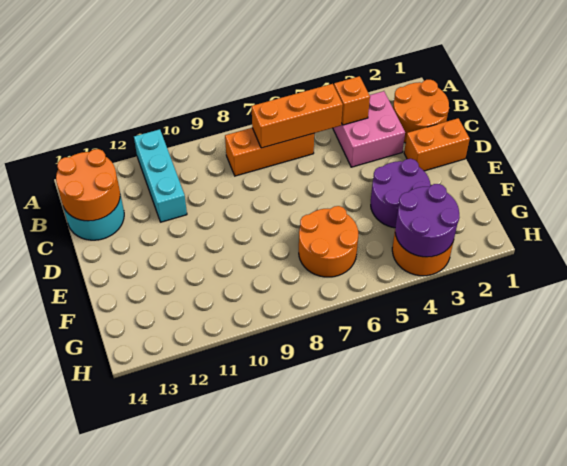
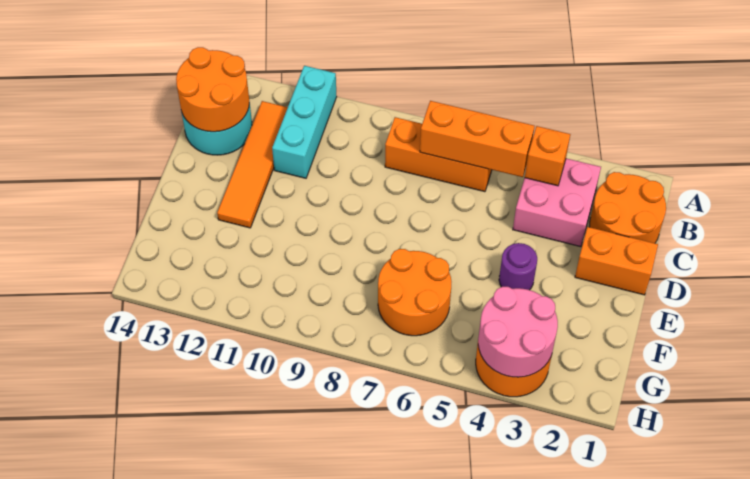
none -> orange tile B12:E12 level 1
purple round brick E3:F4 level 1 -> purple round brick E4 level 1
purple round brick G3:H4 level 2 -> pink round brick G3:H4 level 2

